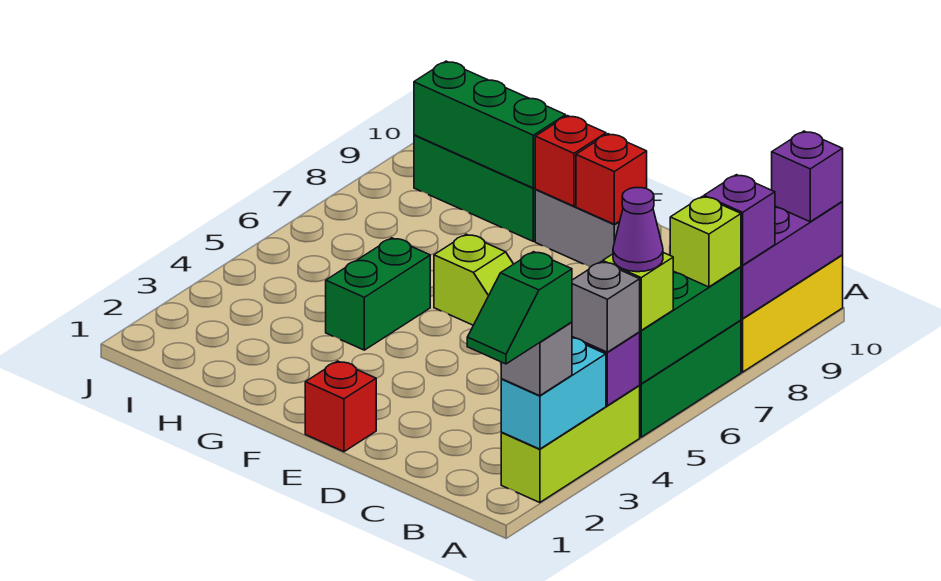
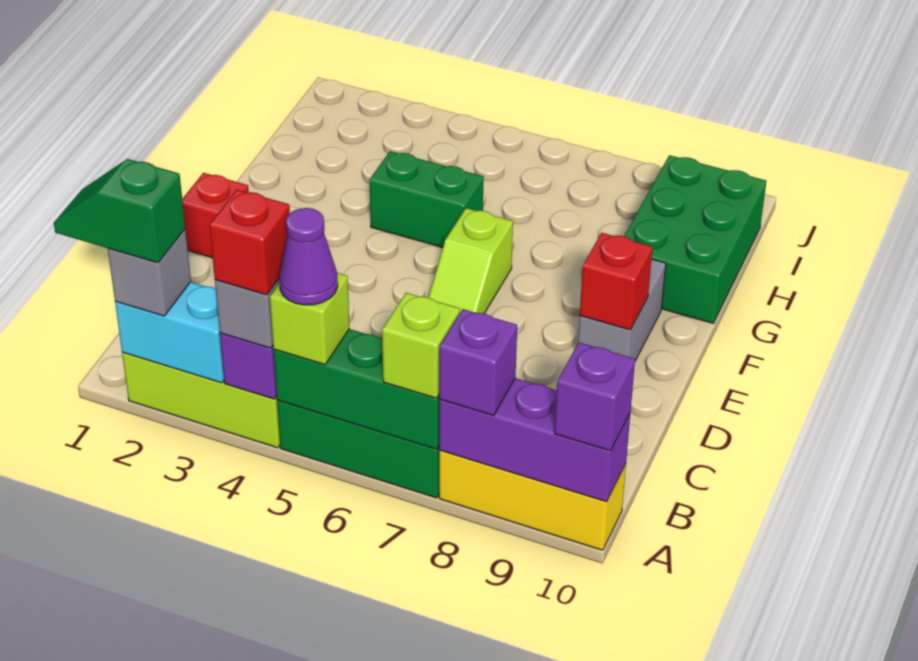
red brick F9 level 2 -> red brick A4 level 4
green brick G9:I9 level 2 -> none

